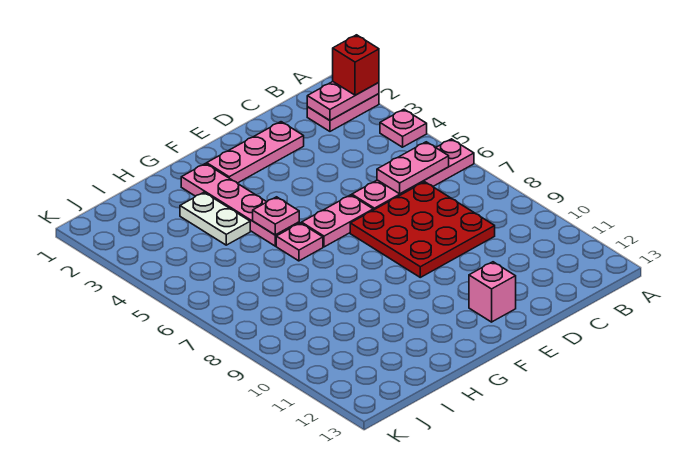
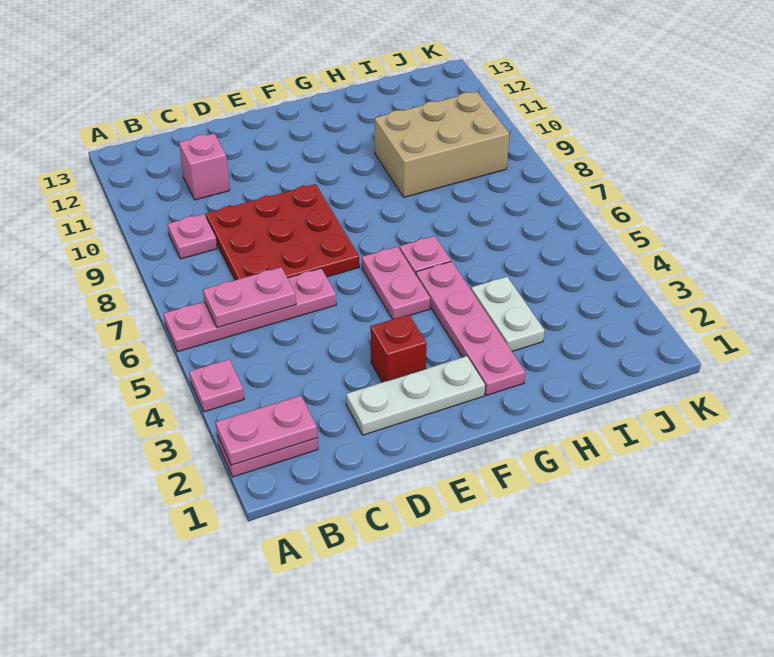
red brick A2 level 3 -> red brick E3 level 1
pink plate D2:F2 level 1 -> white plate D2:F2 level 1
pink plate E6:F6 level 1 -> pink plate F5:F6 level 1
pink brick E12 level 1 -> pink brick C11 level 1
pink plate G5 level 2 -> pink plate B9 level 1
none -> tan brick H9:J10 level 1

